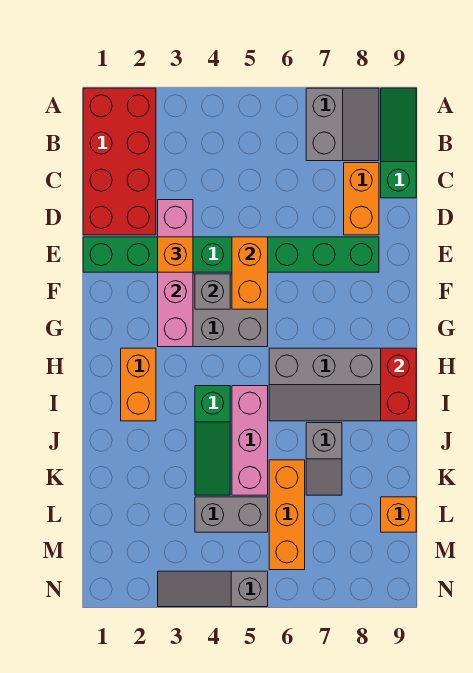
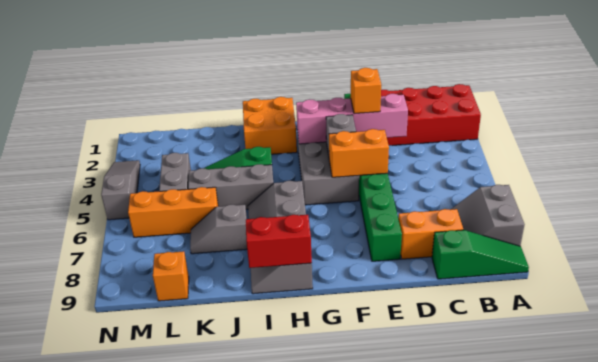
grey slope A7:B8 level 1 top 7 -> grey slope A7:B8 level 1 top A
orange brick H2:I2 level 1 -> orange brick H1:I2 level 1
pink brick I5:K5 level 1 -> grey brick I5:K5 level 1

